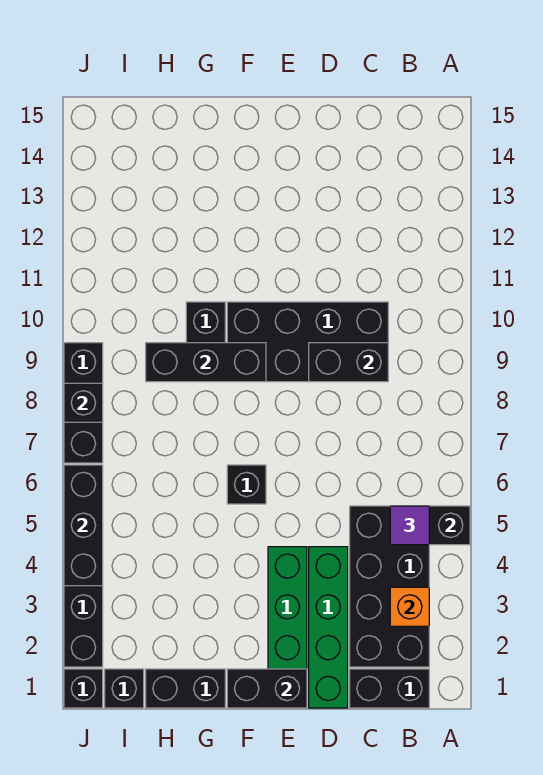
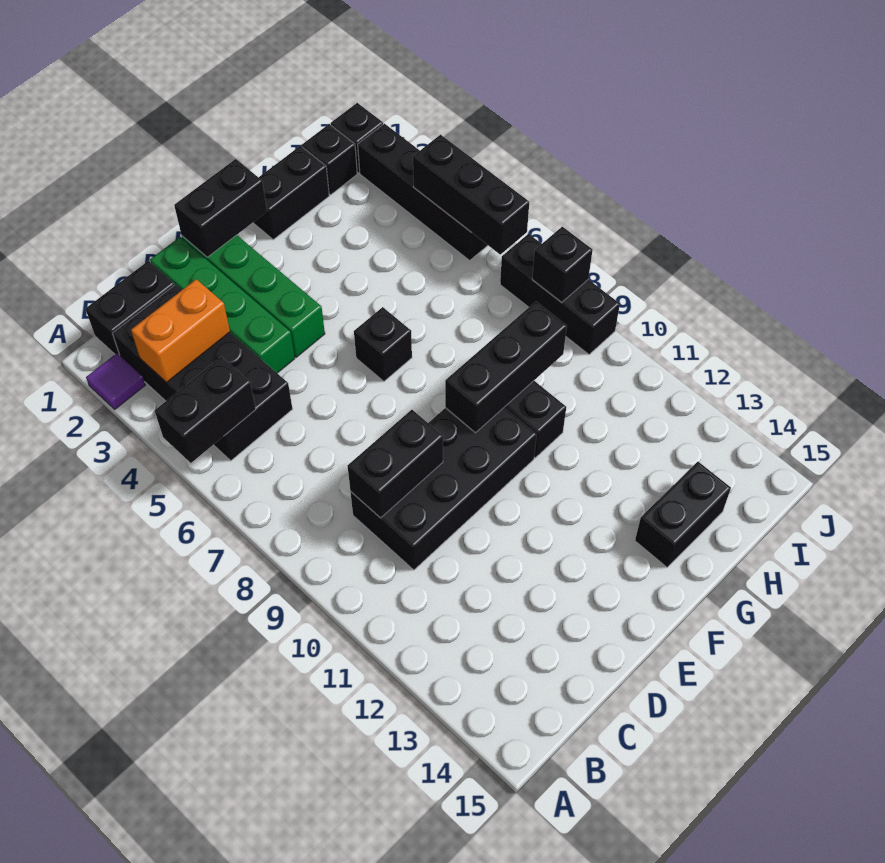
orange brick B3 level 2 -> orange brick B3:C3 level 2
purple tile B5 level 3 -> purple tile A2 level 1
none -> black brick G14:H14 level 1

